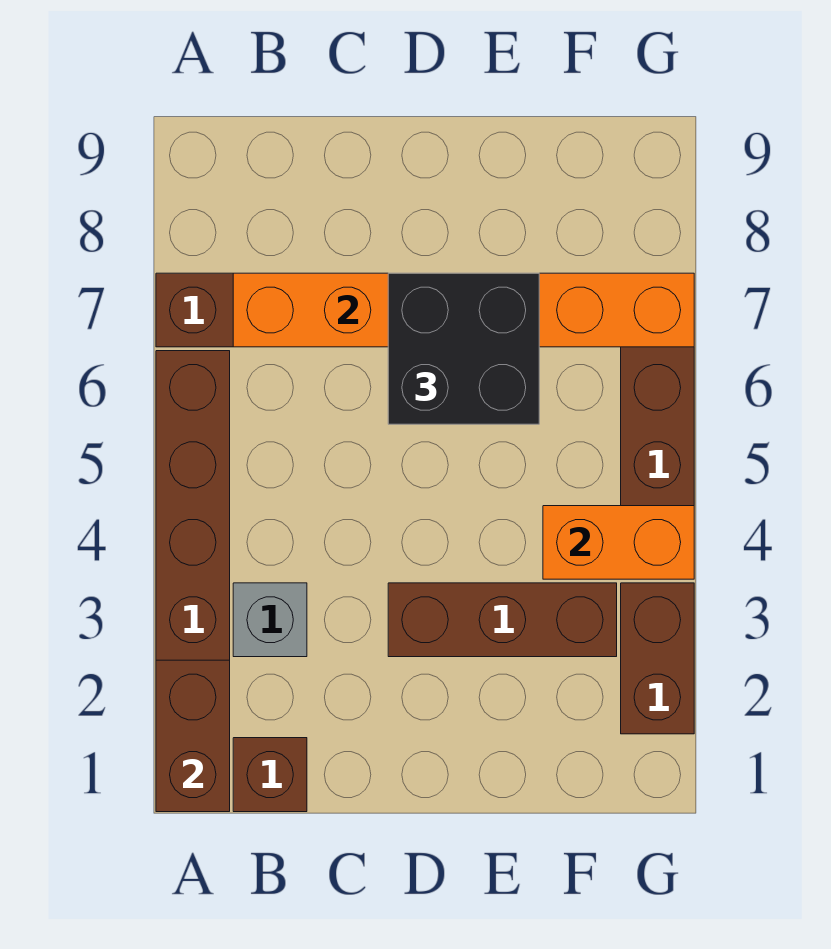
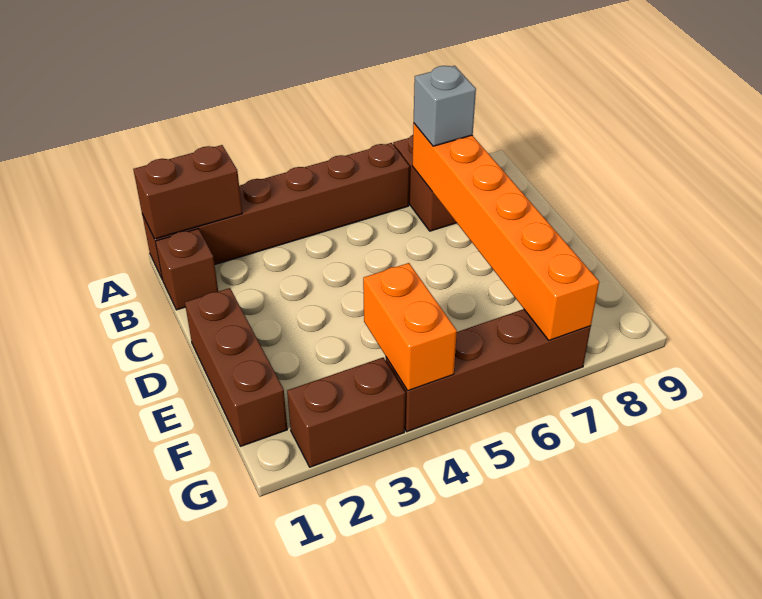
grey brick B3 level 1 -> grey brick B7 level 3
brown brick D3:F3 level 1 -> brown brick D1:F1 level 1
black brick D6:E7 level 3 -> none

